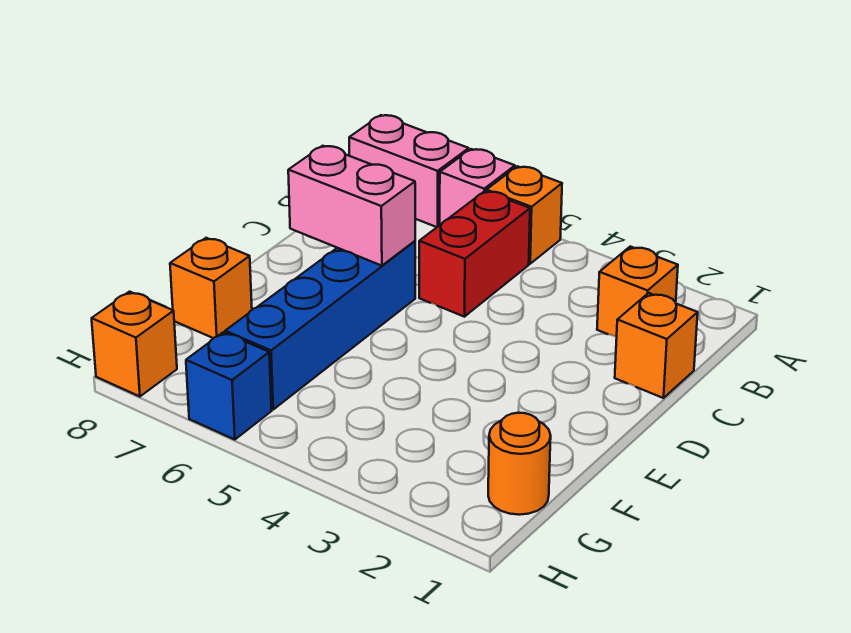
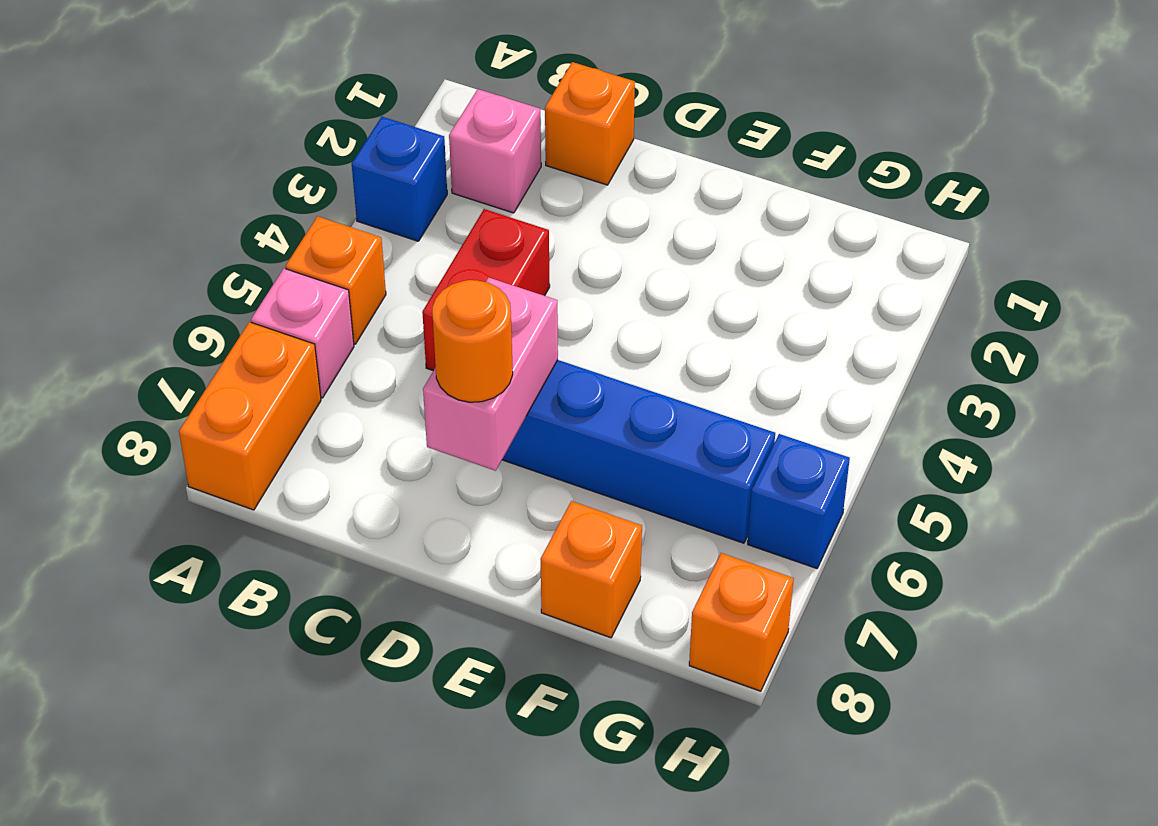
none -> blue brick A3 level 1
pink brick A7:A8 level 1 -> orange brick A7:A8 level 1
orange brick B2 level 1 -> pink brick B2 level 1
red brick B5:C5 level 1 -> red brick C4:C5 level 1
orange round brick G1 level 1 -> orange round brick D7 level 3

